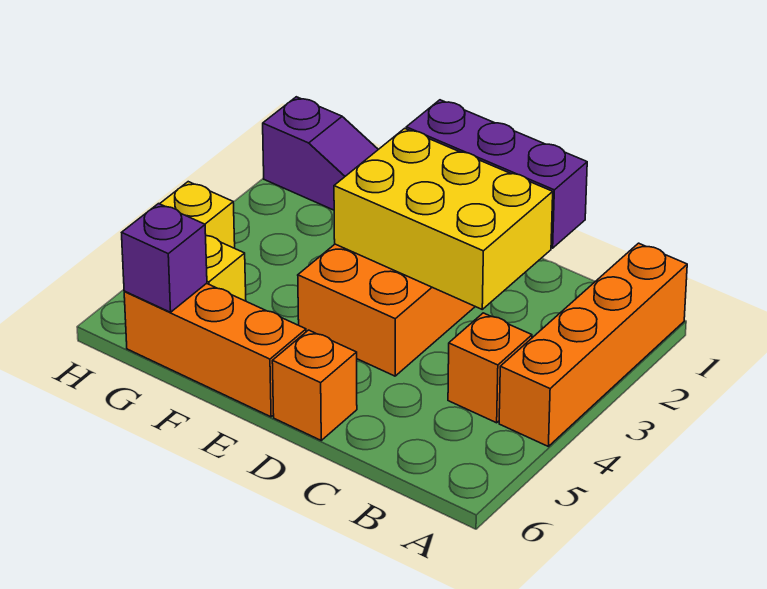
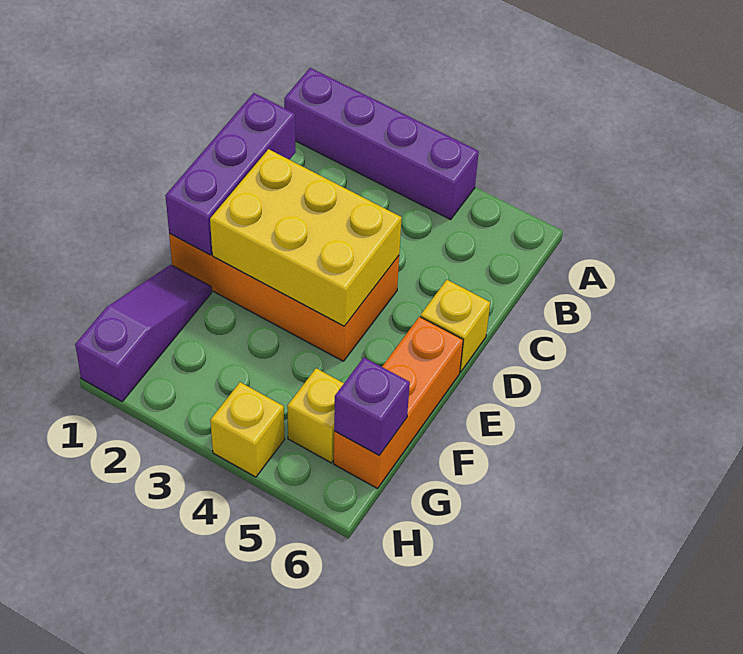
orange brick A1:A4 level 1 -> purple brick A1:A4 level 1
orange brick B4 level 1 -> none
yellow brick C2:E3 level 2 -> yellow brick D2:E4 level 2
orange brick D6 level 1 -> yellow brick D6 level 1

